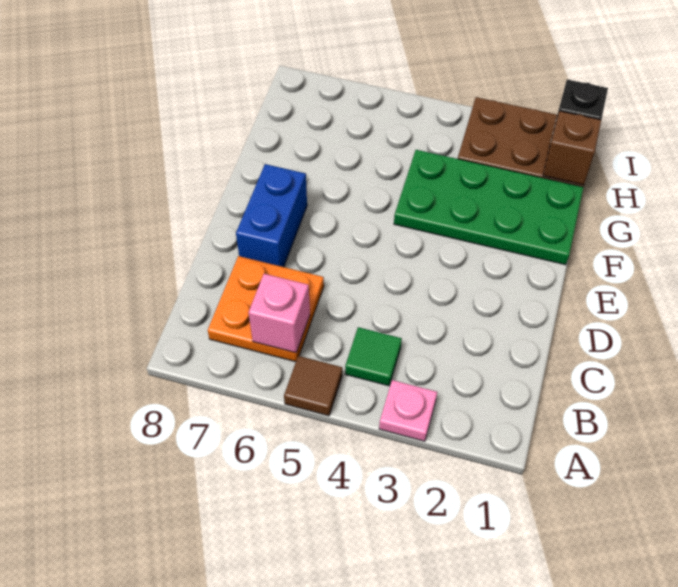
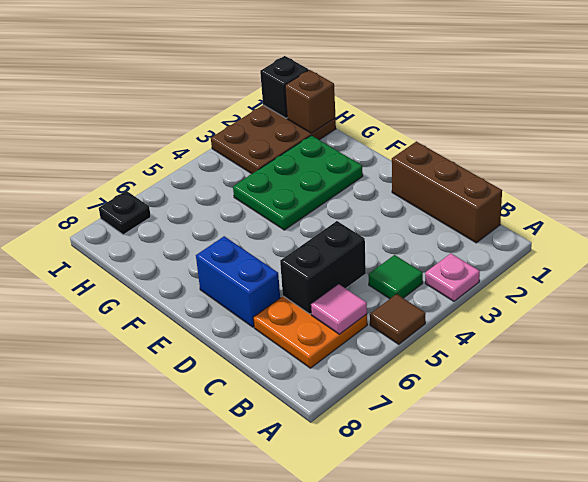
none -> brown brick B1:D1 level 1
pink brick B6 level 2 -> pink tile B6 level 2
none -> black brick C5:C6 level 2
green plate F1:G4 level 1 -> green plate F2:G4 level 1
none -> black plate I7 level 1

